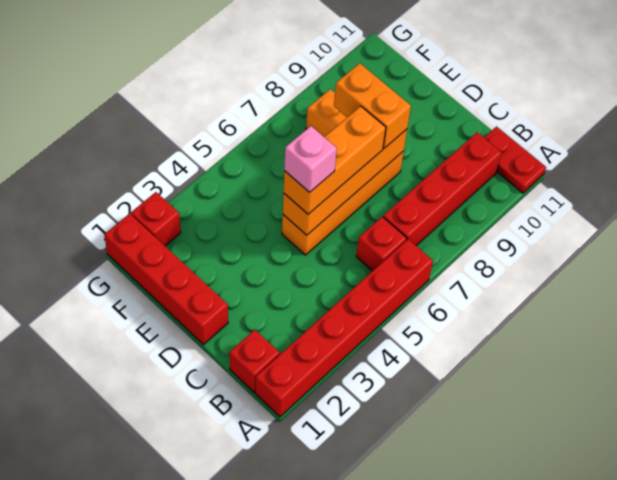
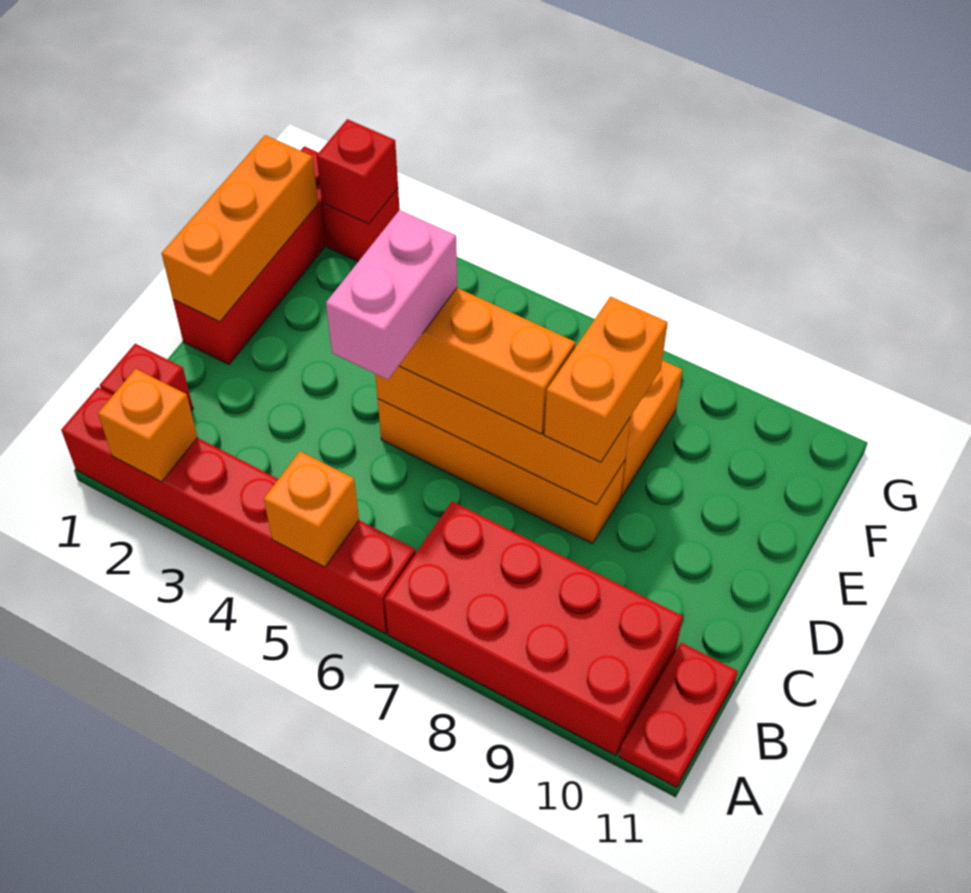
none -> orange brick A2 level 2
none -> orange brick A5 level 2
red brick B6 level 1 -> red brick G2 level 2
red brick B7:B10 level 1 -> red brick A7:B10 level 1
none -> orange brick D1:F1 level 2
pink brick D5 level 4 -> pink brick C5:D5 level 4

